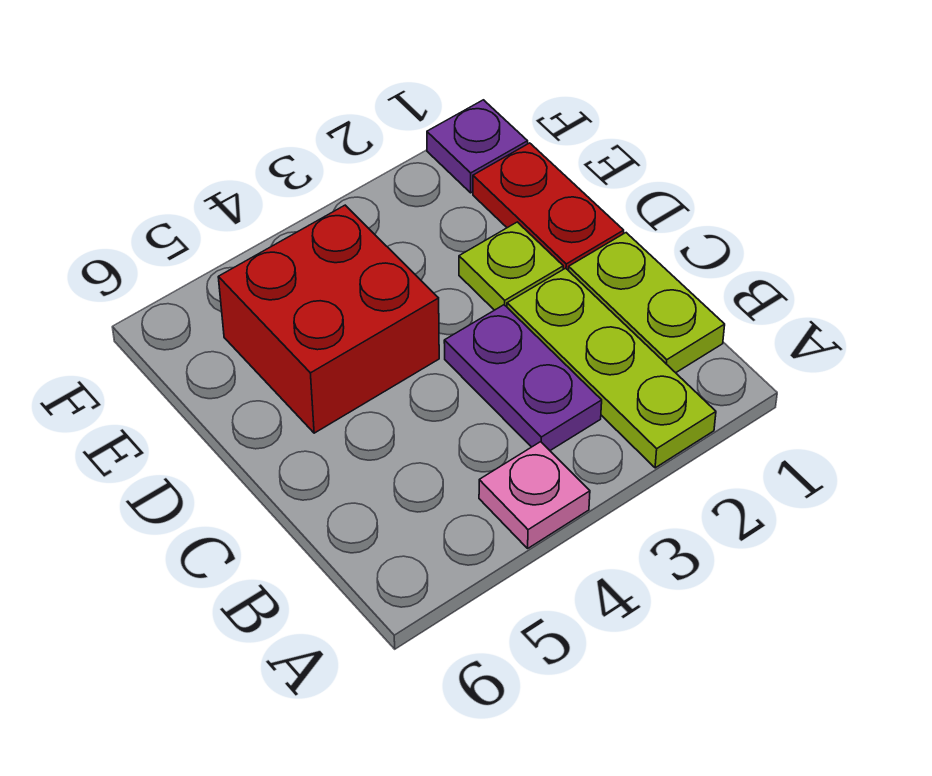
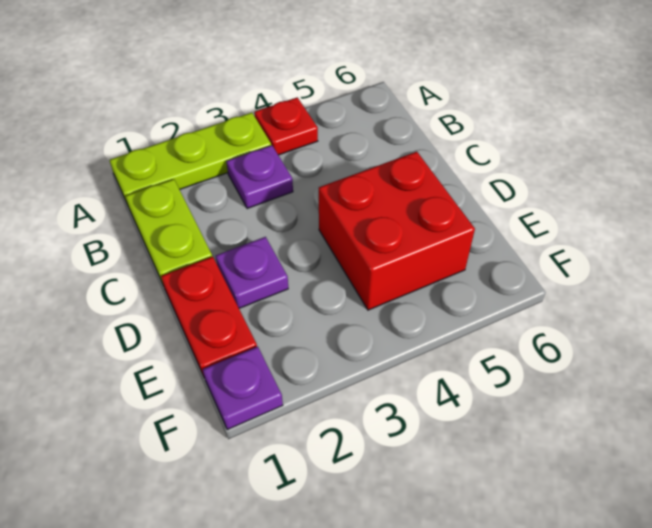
lime plate A2:C2 level 1 -> lime plate A1:A3 level 1
pink plate A4 level 1 -> red plate A4 level 1
purple plate B3:C3 level 1 -> purple plate B3 level 1
lime plate D2 level 1 -> purple plate D2 level 1

